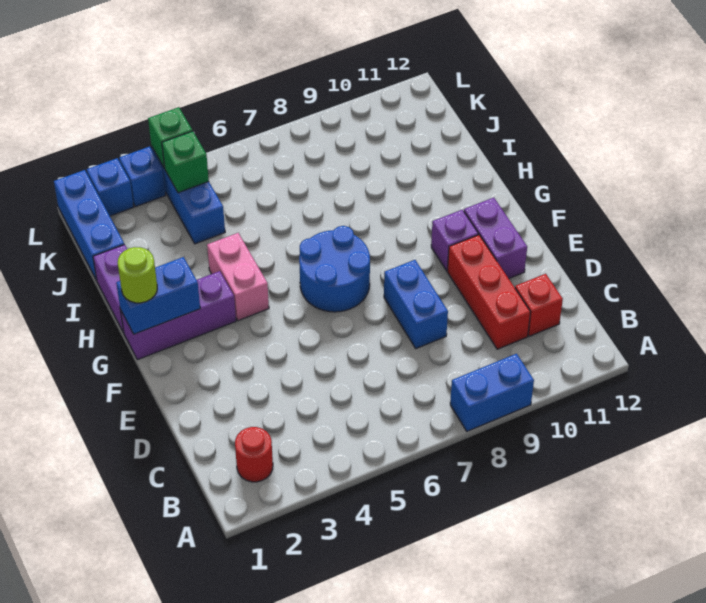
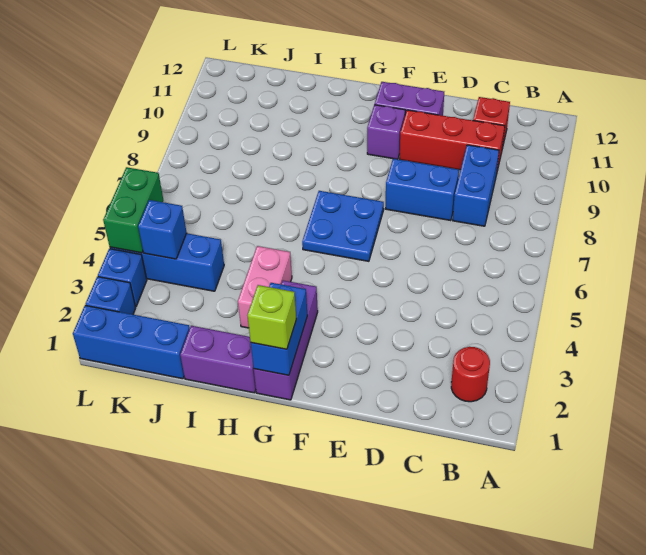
blue brick A8:A9 level 1 -> blue brick C8:C9 level 1
blue round brick F6:G7 level 1 -> blue plate F6:G7 level 1
lime round brick G1 level 3 -> lime brick G1 level 3
pink brick G4:H4 level 1 -> pink brick H3:H4 level 1
green brick K4 level 2 -> blue brick K4 level 2
green brick L4 level 2 -> green brick L4:L5 level 2

